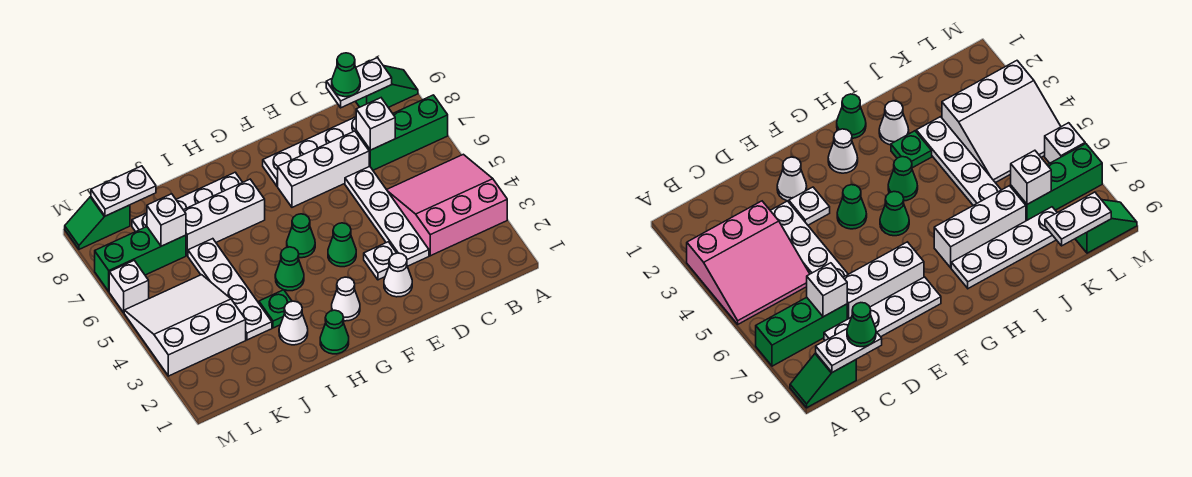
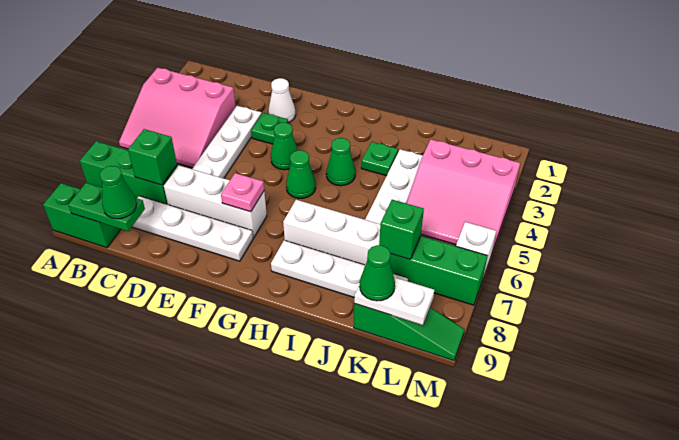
green slope A9:B9 level 1 top B -> green brick A9:B9 level 1
white plate B9:C9 level 2 -> green plate B9:C9 level 2
white brick C7 level 2 -> green brick C7 level 2
white plate E3 level 1 -> green plate E3 level 1
none -> pink plate F7 level 2
white cone G2 level 1 -> none
green cone H1 level 1 -> green cone K9 level 3
white cone I2 level 1 -> none
white slope K3:M5 level 1 top 3 -> pink slope K3:M5 level 1 top 3
white brick K7 level 2 -> green brick K7 level 2
green slope L9:M9 level 1 top L -> green slope K9:M9 level 1 top K

